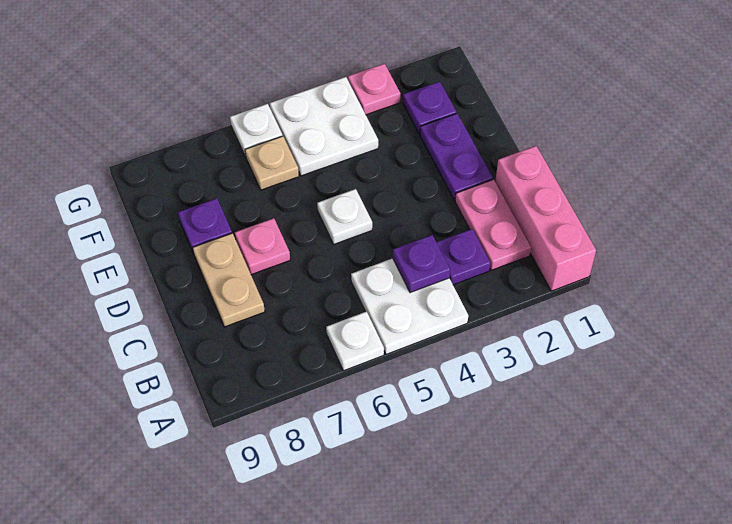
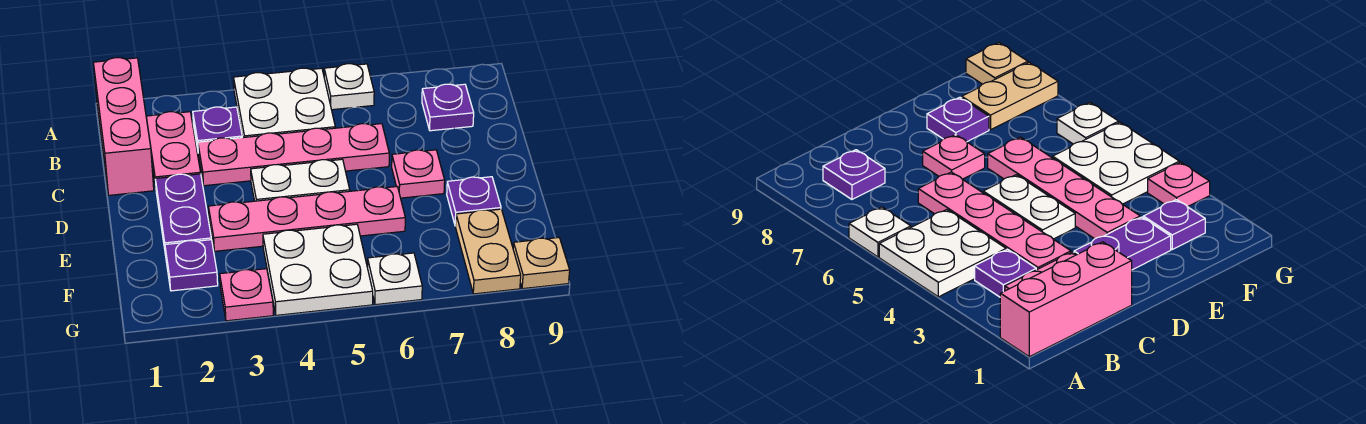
purple plate B4 level 2 -> purple plate B8 level 1
none -> pink plate C3:C6 level 1
tan plate C8:D8 level 1 -> tan plate F8:G8 level 1
white plate D5 level 1 -> white plate D4:D5 level 1
none -> pink plate E3:E6 level 1
tan plate F6 level 1 -> tan plate G9 level 1

